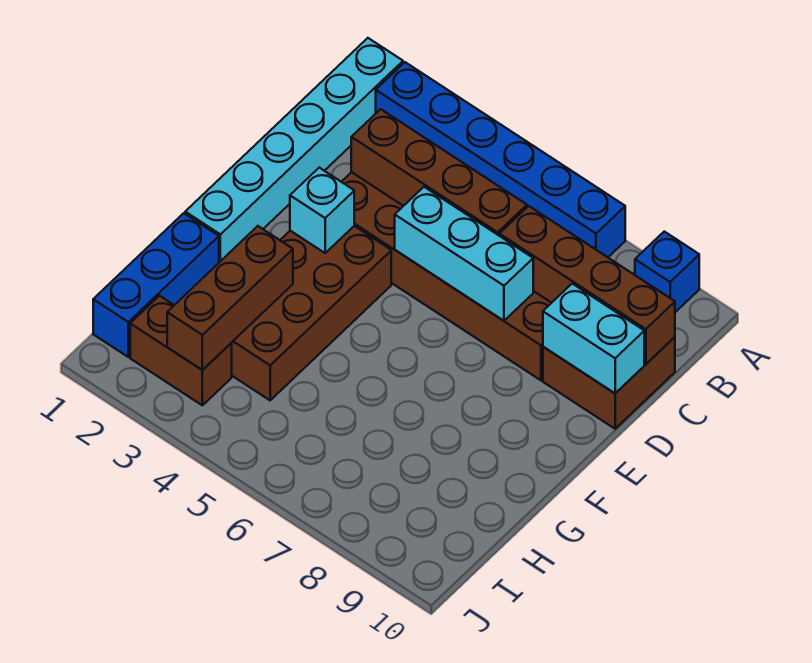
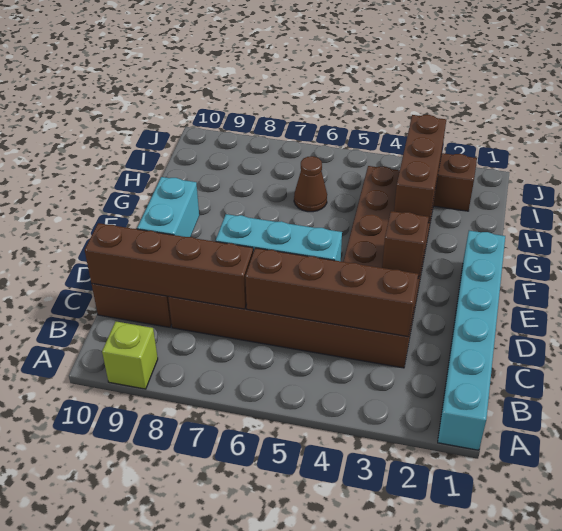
blue brick A2:A7 level 1 -> none
blue brick A9 level 1 -> lime brick A9 level 1
cyan brick D9:D10 level 2 -> cyan brick D9:E9 level 2
cyan brick E3 level 2 -> brown brick E3 level 2
blue brick G1:I1 level 1 -> none
none -> brown cone H6 level 1

